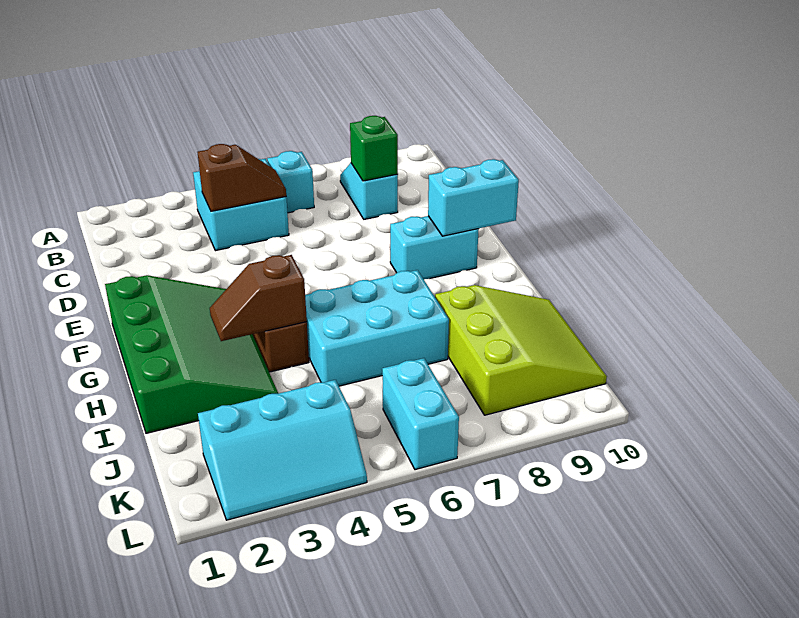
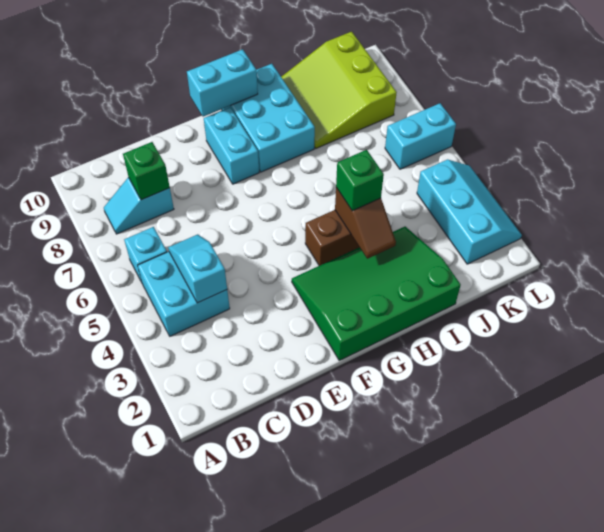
brown slope C4:C5 level 2 top 4 -> cyan slope C4:C5 level 2 top 4
cyan brick F9:F10 level 2 -> cyan brick F10:G10 level 2
none -> green brick H4 level 3
cyan brick H5:I7 level 1 -> cyan brick G8:H10 level 1
lime slope I8:K10 level 1 top 8 -> lime slope I8:K10 level 1 top K

